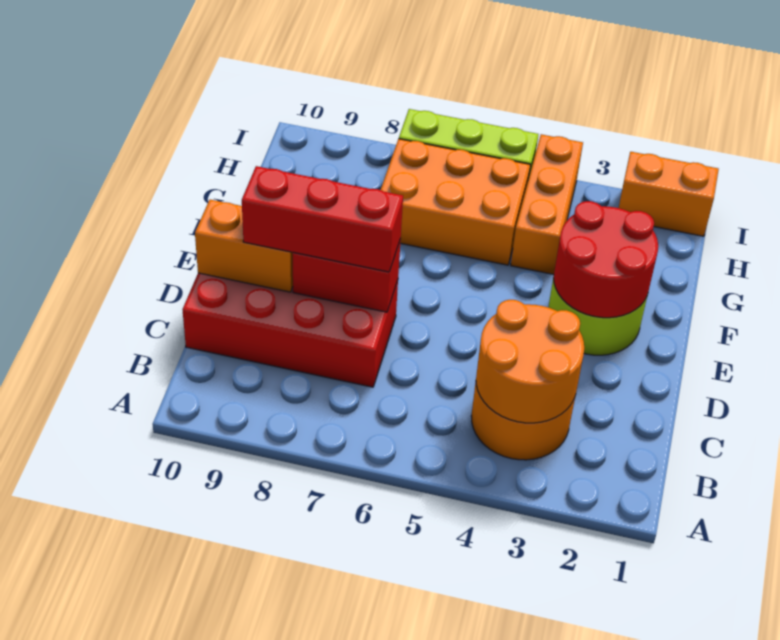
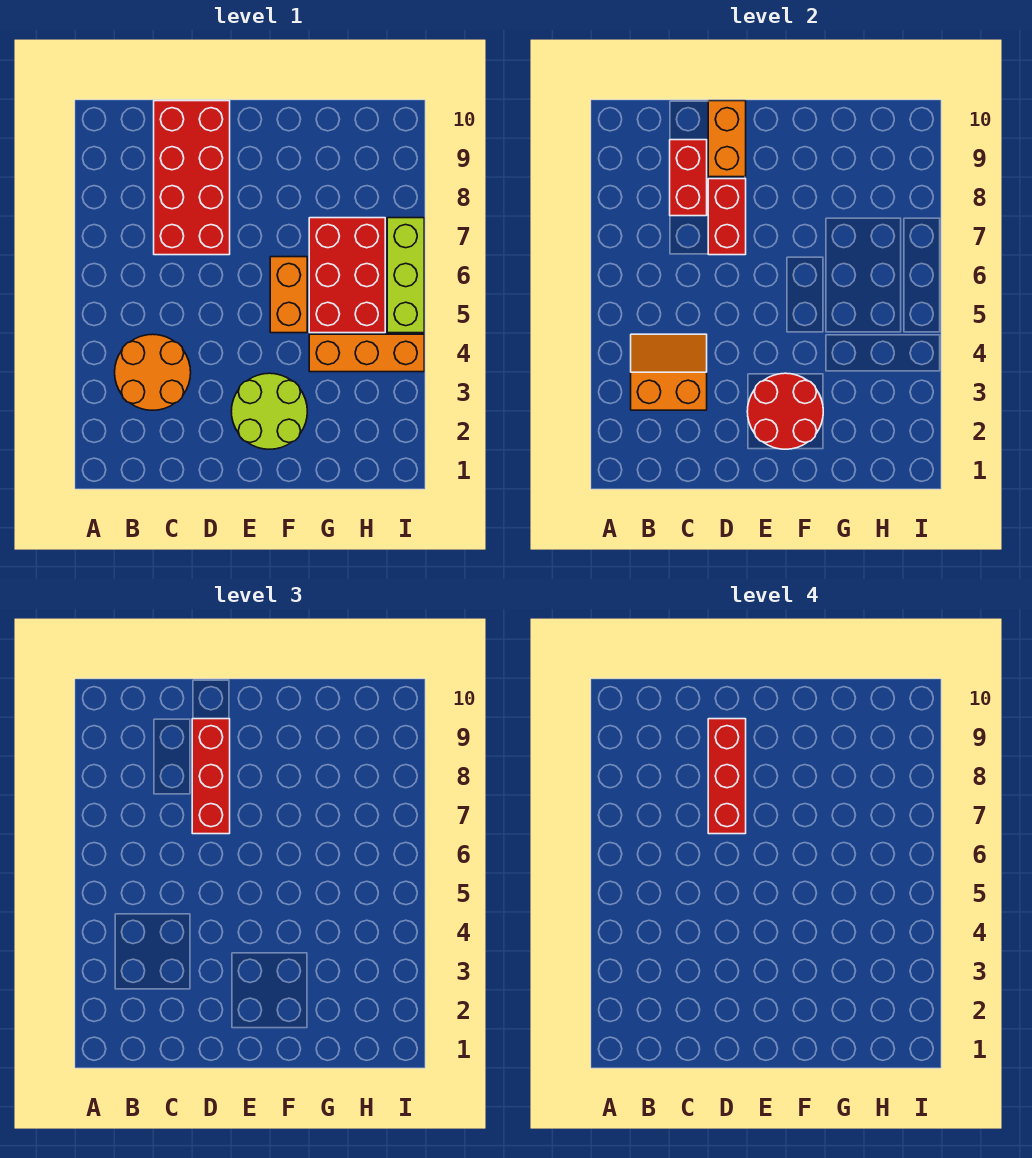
orange round brick B3:C4 level 2 -> orange slope B3:C4 level 2 top 3
none -> red brick C8:C9 level 2
none -> red brick D7:D9 level 4
orange brick G5:H7 level 1 -> red brick G5:H7 level 1
orange brick I1:I2 level 1 -> orange brick F5:F6 level 1

